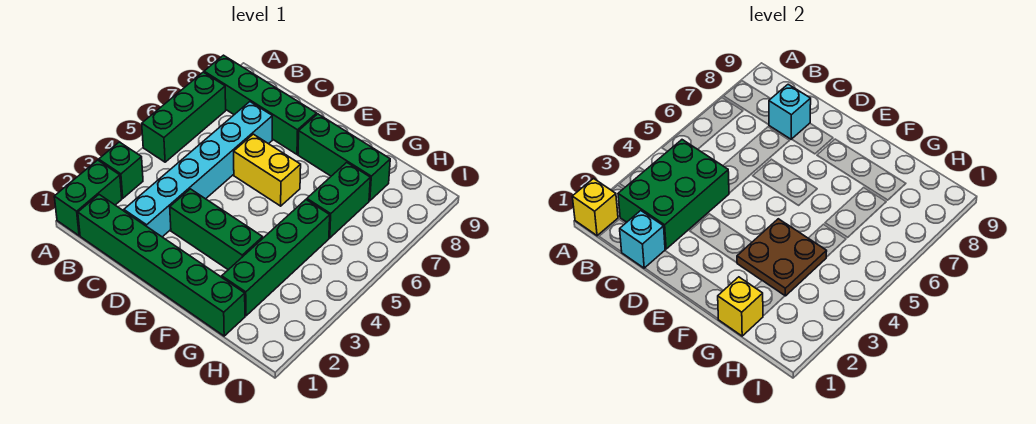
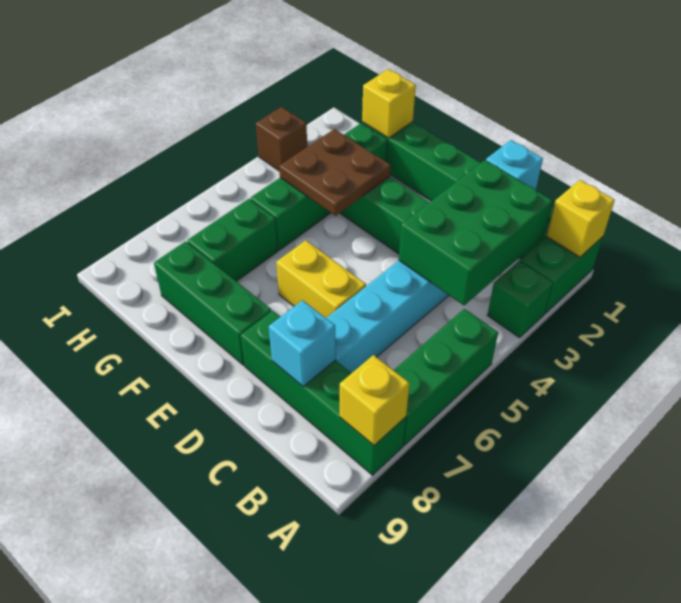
none -> yellow brick A8 level 2
none -> brown brick I3 level 1

